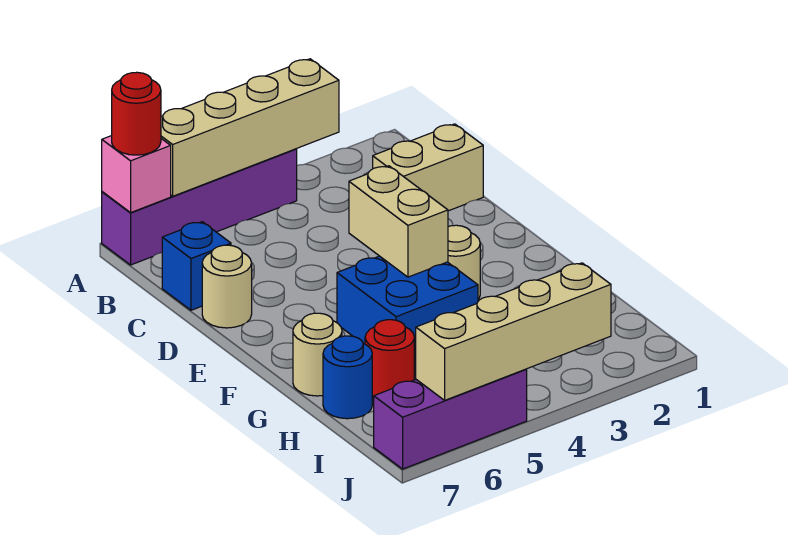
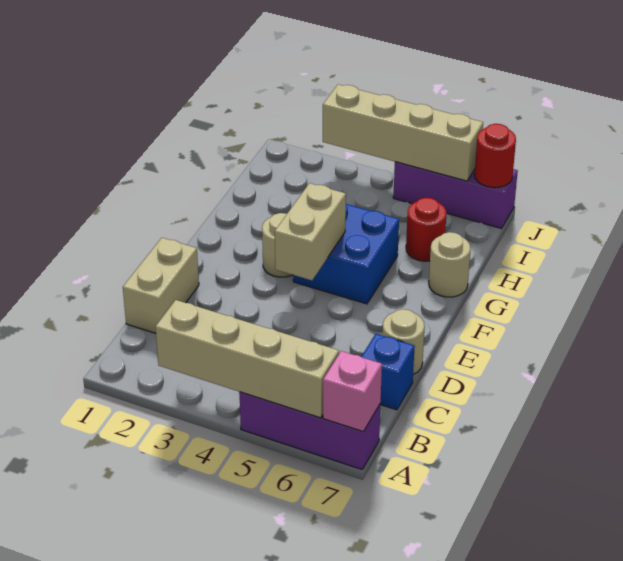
purple brick A4:A7 level 1 -> purple brick A5:A7 level 1
red round brick A7 level 3 -> red round brick J7 level 2
tan brick C1:C2 level 1 -> tan brick C1:D1 level 1
blue round brick H7 level 1 -> none

